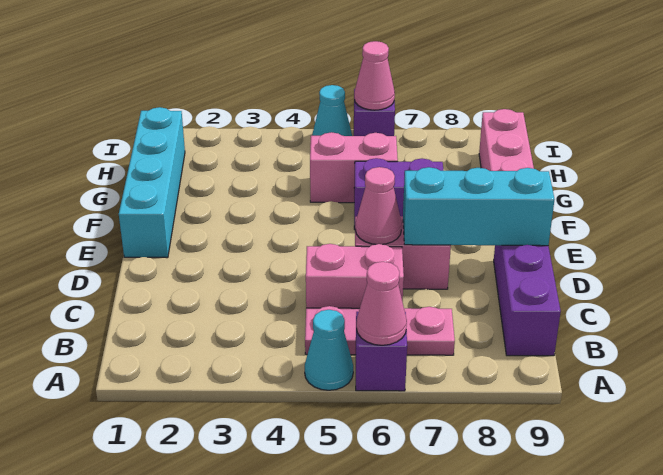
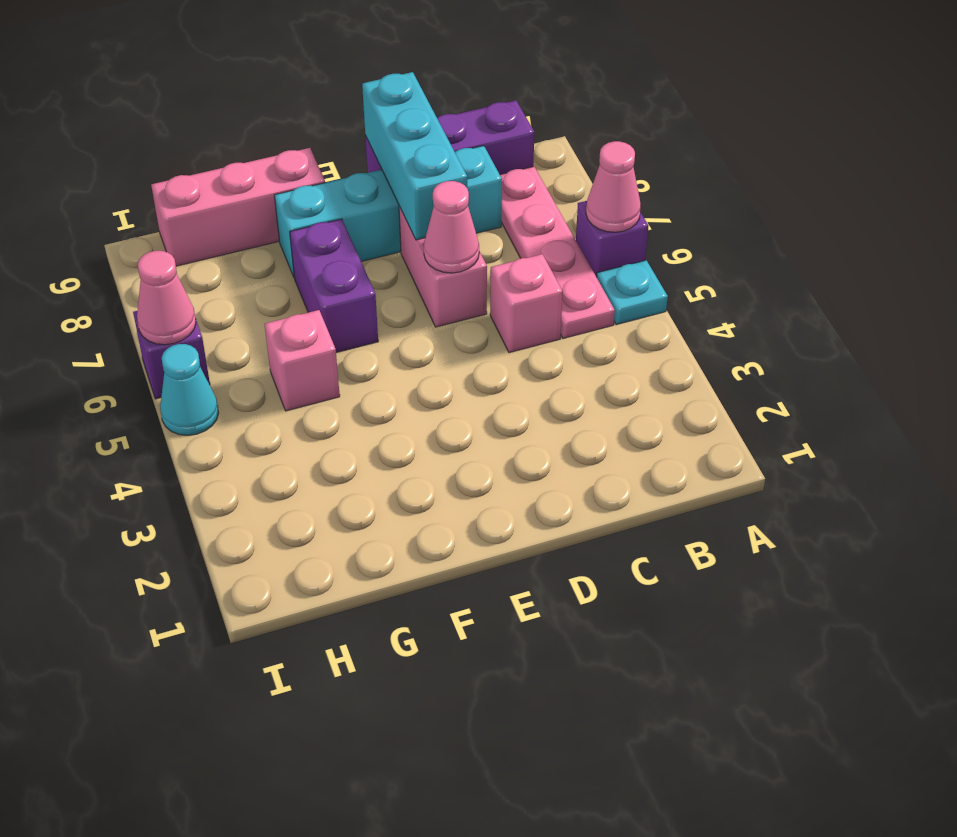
cyan cone A5 level 1 -> cyan plate A5 level 1
pink plate B5:B7 level 1 -> pink plate B5:B8 level 1
pink brick C5:C6 level 1 -> pink brick C5 level 1
cyan brick E1:H1 level 1 -> cyan brick C8:F8 level 1
pink brick G5:G6 level 1 -> pink brick G5 level 1

